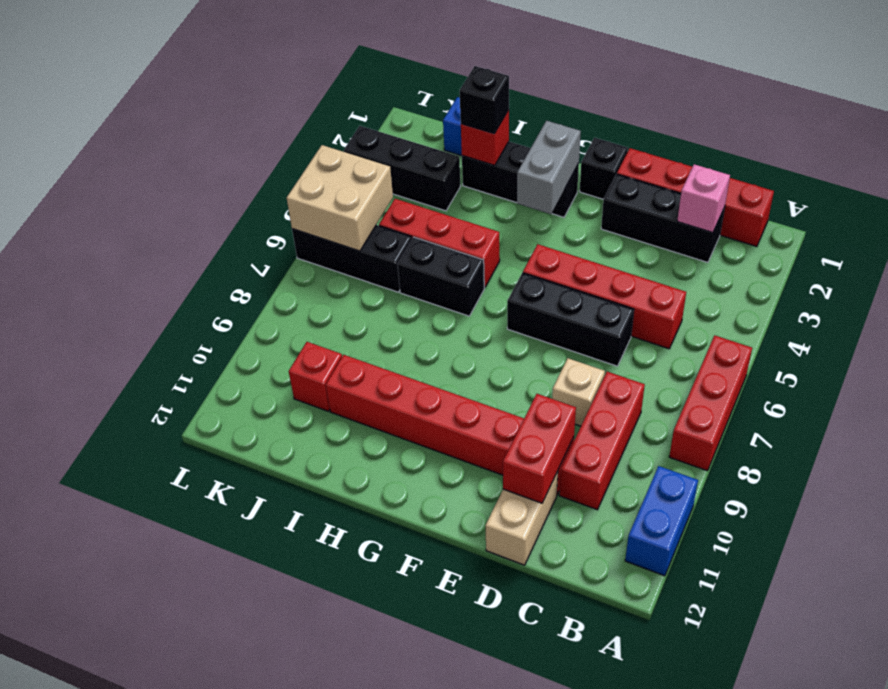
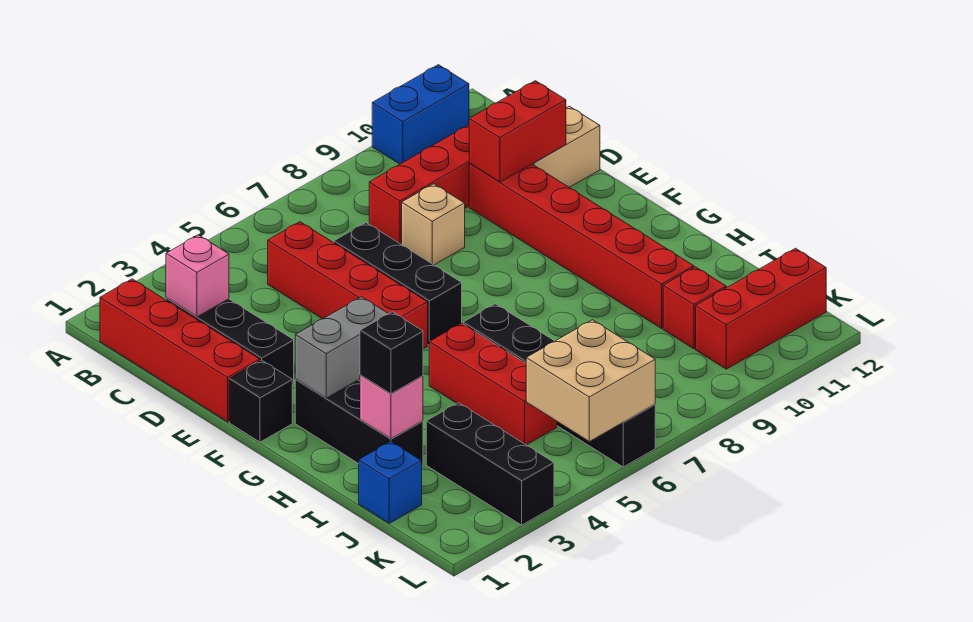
red brick A6:A8 level 1 -> red brick K10:K12 level 1
red brick I2 level 2 -> pink brick I2 level 2

